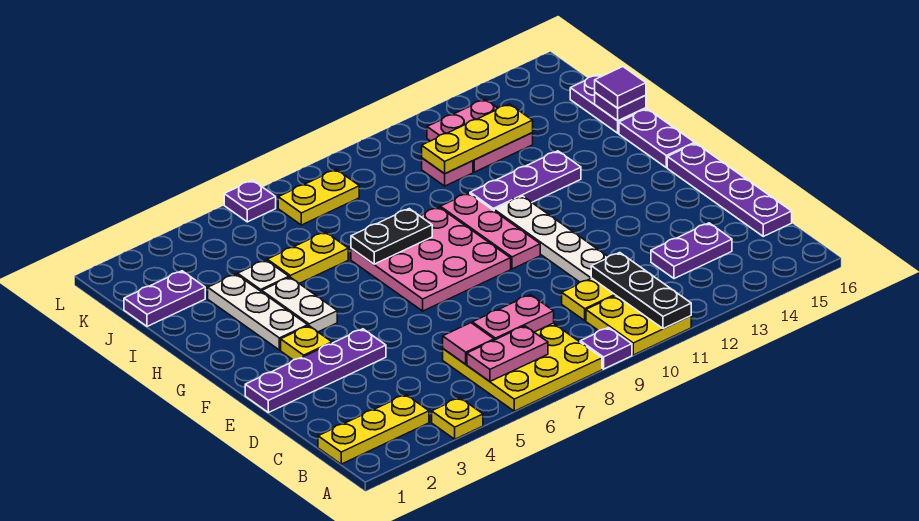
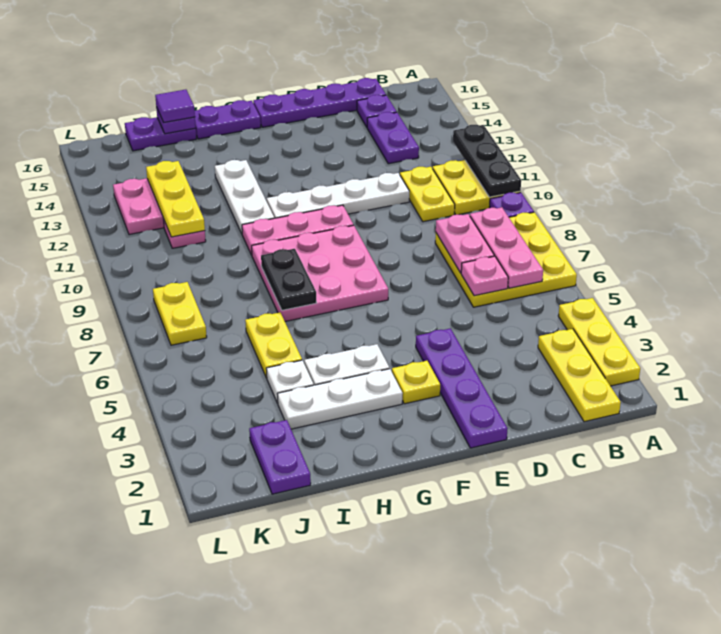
yellow plate A4 level 1 -> yellow plate A2:A4 level 1
black plate A11:C11 level 2 -> black plate A10:A12 level 2
pink plate B6:B7 level 2 -> pink plate B6:B8 level 2
pink tile C6 level 2 -> pink plate C6 level 2
purple plate H11:H13 level 1 -> white plate H11:H13 level 1
purple plate L6 level 1 -> purple plate C15 level 1

